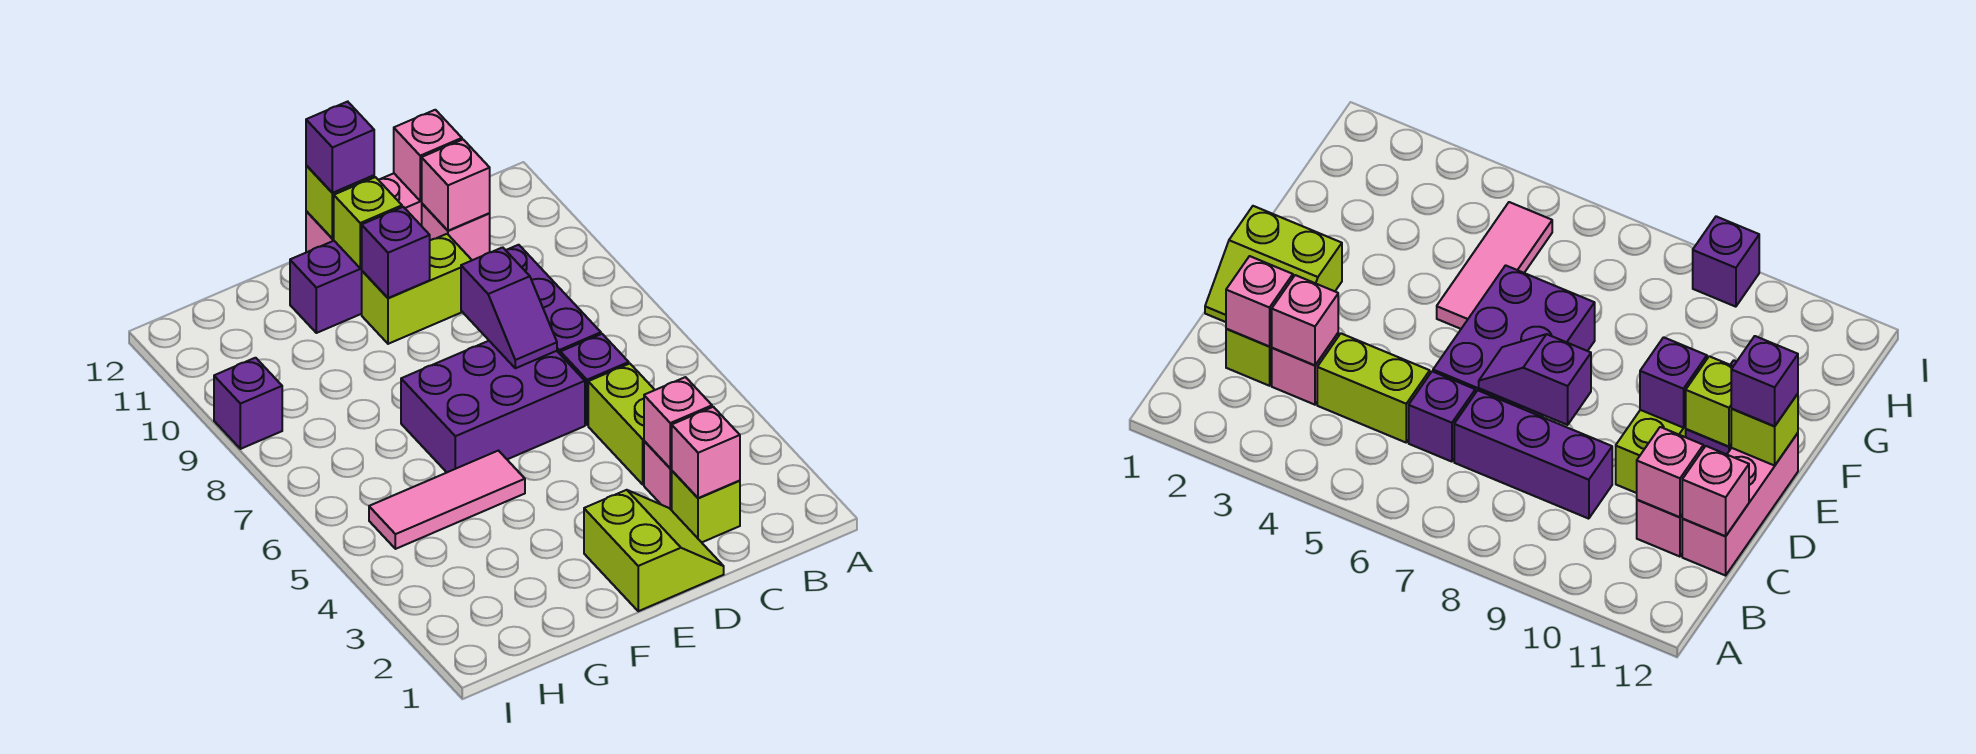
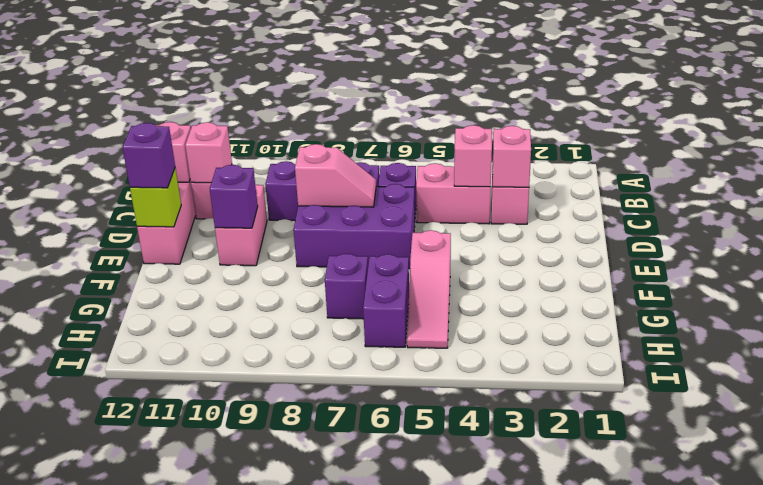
lime brick C2 level 1 -> none
pink brick C2 level 2 -> pink brick C4 level 2
lime brick C4:C5 level 1 -> pink brick C4:C5 level 1
lime slope D1:E2 level 1 top E -> none
purple brick D6:F7 level 1 -> purple brick D6:E8 level 1
purple slope D7:D8 level 2 top 8 -> pink slope D7:D8 level 2 top 8
lime brick D10:E10 level 1 -> pink brick D10:E10 level 1
purple brick E11:F11 level 1 -> purple brick G6:H6 level 1
lime brick E11 level 2 -> none
pink tile F5:H5 level 1 -> pink slope F5:H5 level 1 top F
purple brick I9 level 1 -> purple brick G7 level 1

